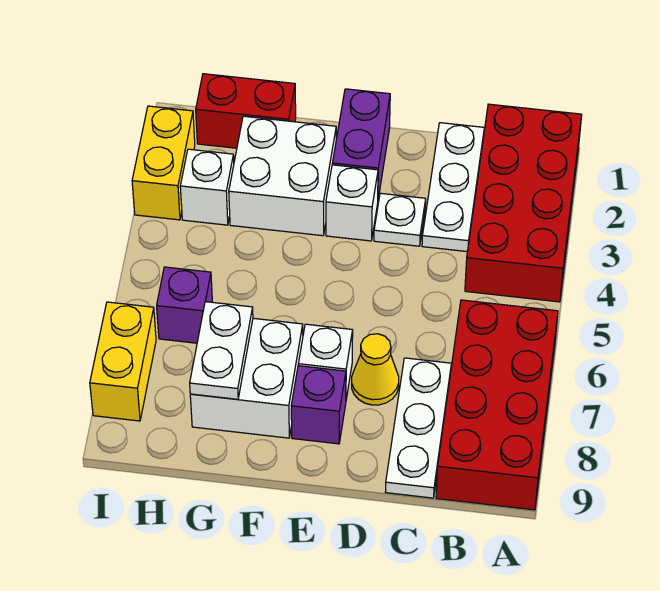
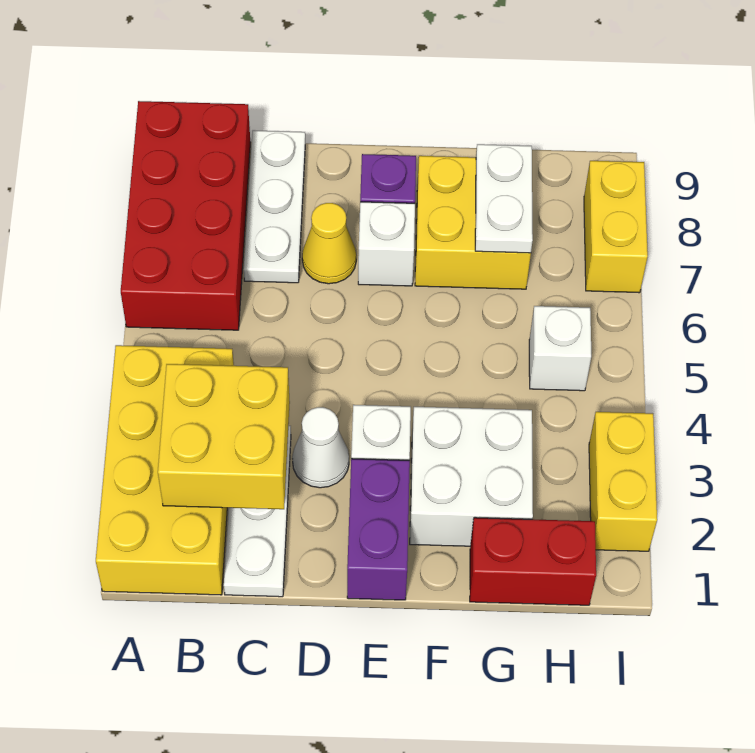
red brick A1:B4 level 1 -> yellow brick A1:B4 level 1
none -> yellow brick B2:C3 level 2
white plate D3 level 1 -> white cone D3 level 1
white brick F7:G8 level 1 -> yellow brick F7:G8 level 1
white brick H3 level 1 -> white brick H5 level 1
purple brick H6 level 1 -> none

